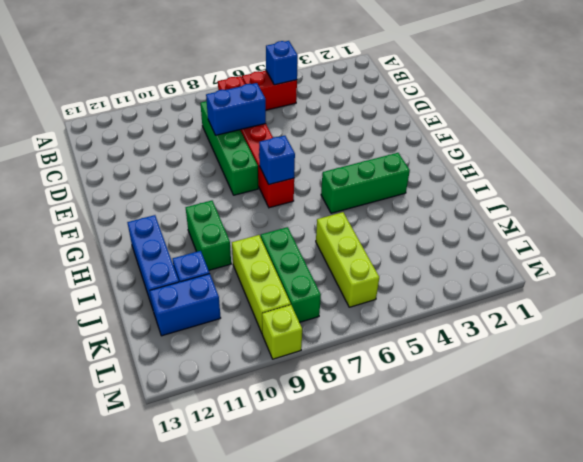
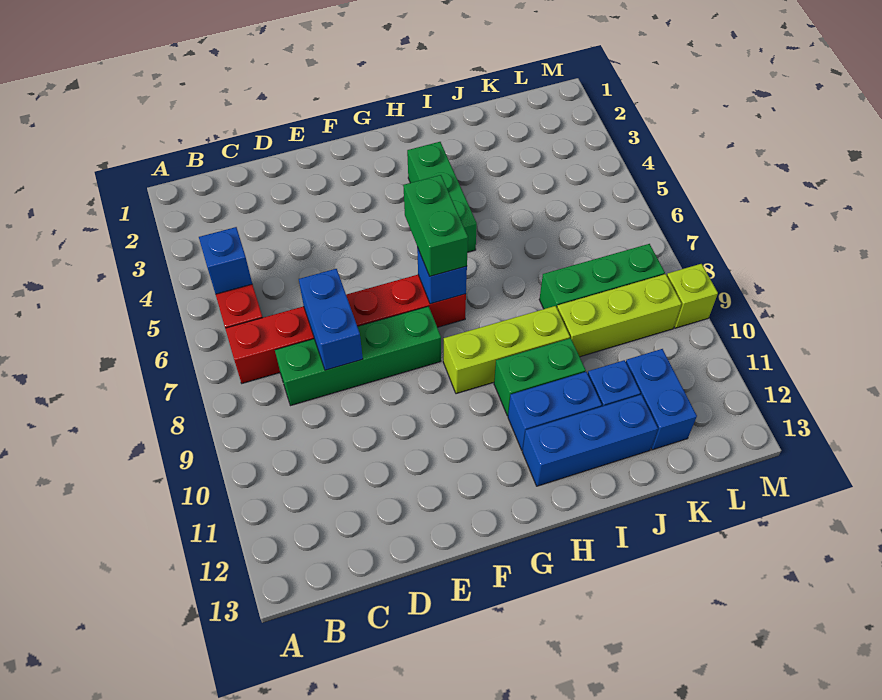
none -> green brick G6:G7 level 3
none -> blue brick H11:I11 level 1
lime brick J6:L6 level 1 -> lime brick G9:I9 level 1

